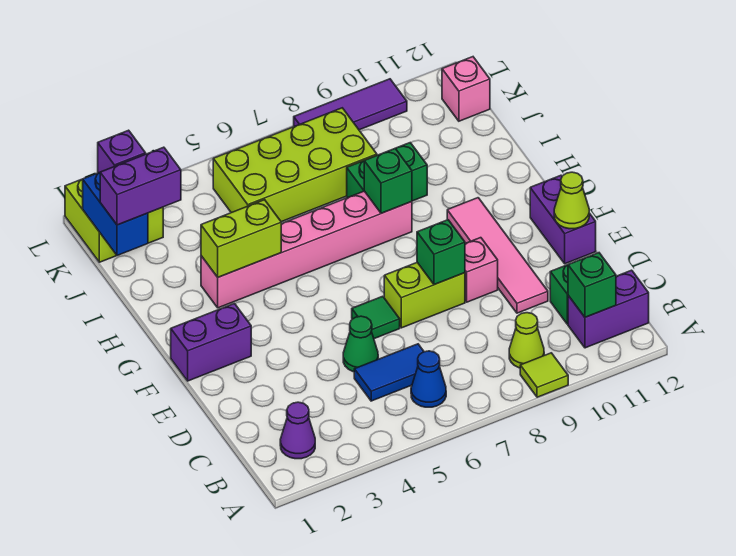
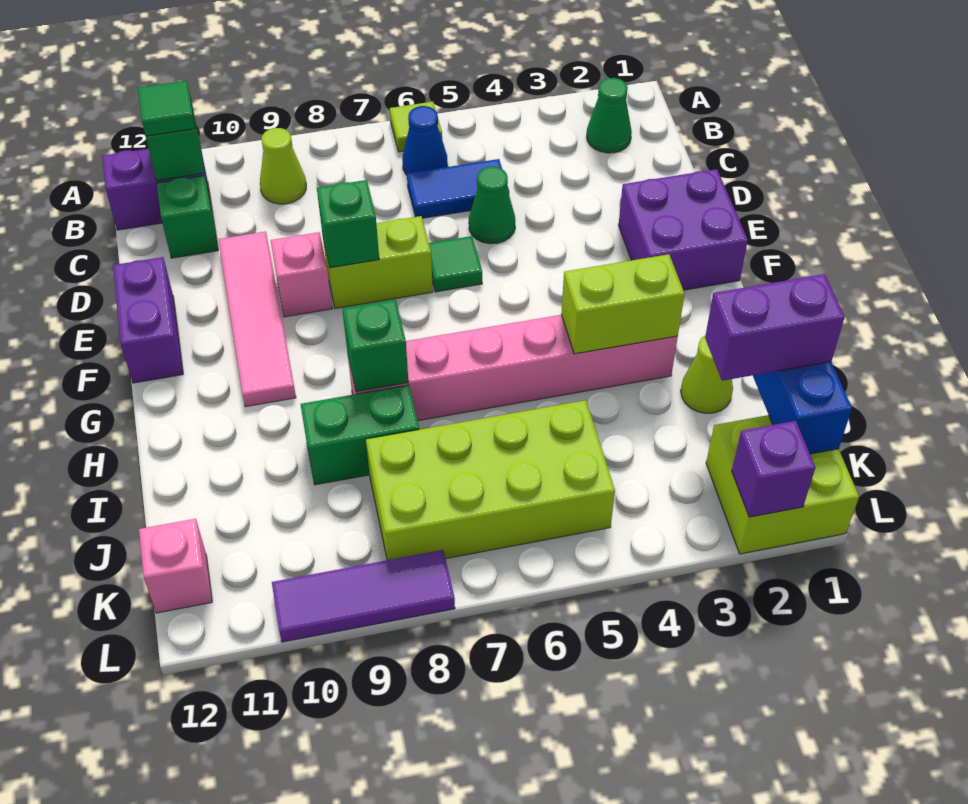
lime tile A9 level 1 -> lime tile A6 level 1
purple cone B2 level 1 -> green cone B2 level 1
none -> green tile B11 level 3
lime cone E12 level 2 -> lime cone I2 level 1
purple brick F1:F2 level 1 -> purple brick E1:F2 level 1

